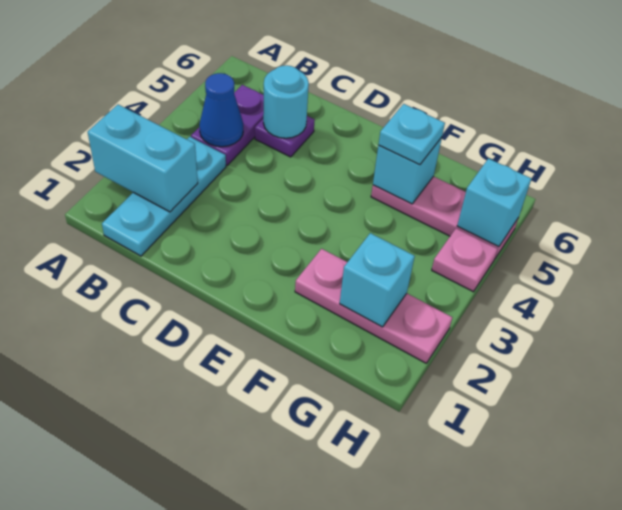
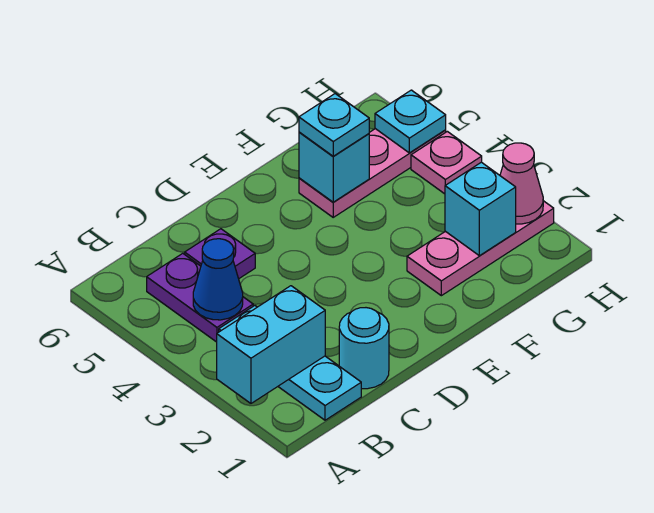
cyan round brick C5 level 2 -> cyan round brick C1 level 1
none -> pink cone H2 level 2
cyan brick H5 level 2 -> cyan plate H5 level 2

